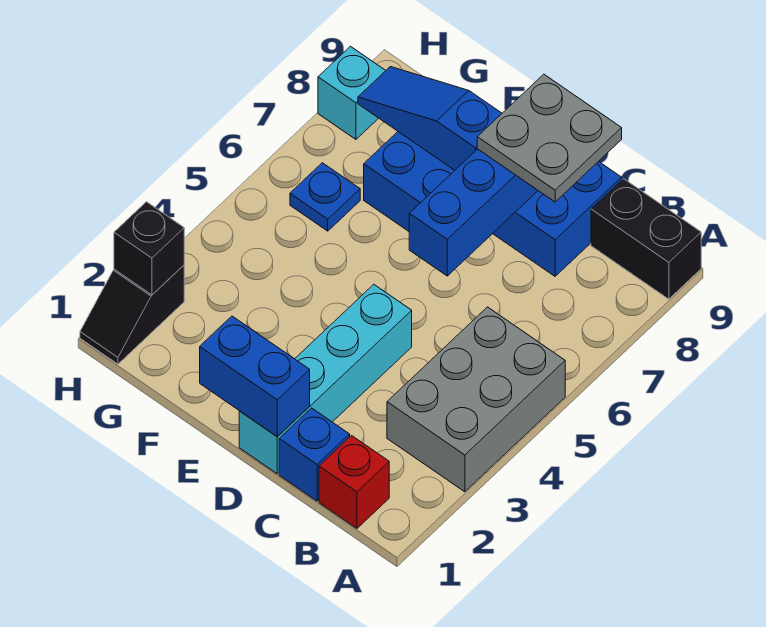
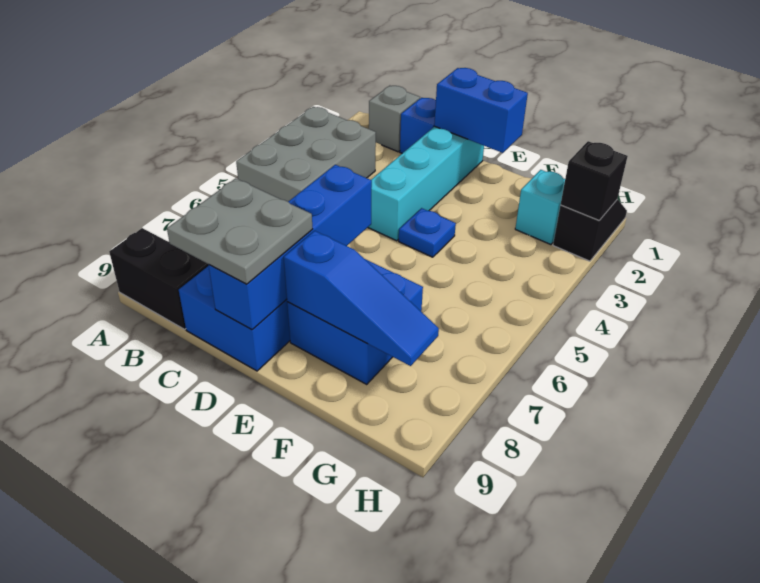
red brick B1 level 1 -> grey brick B1 level 1
blue plate G6 level 1 -> blue plate E4 level 1
cyan brick H8 level 1 -> cyan brick G2 level 1

